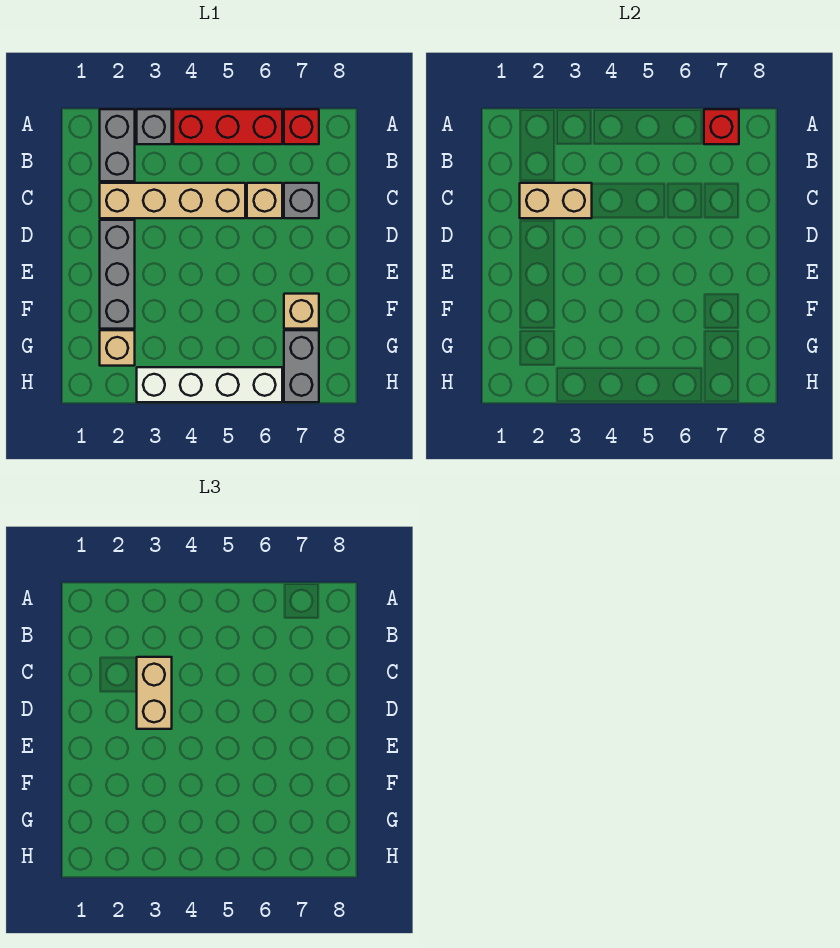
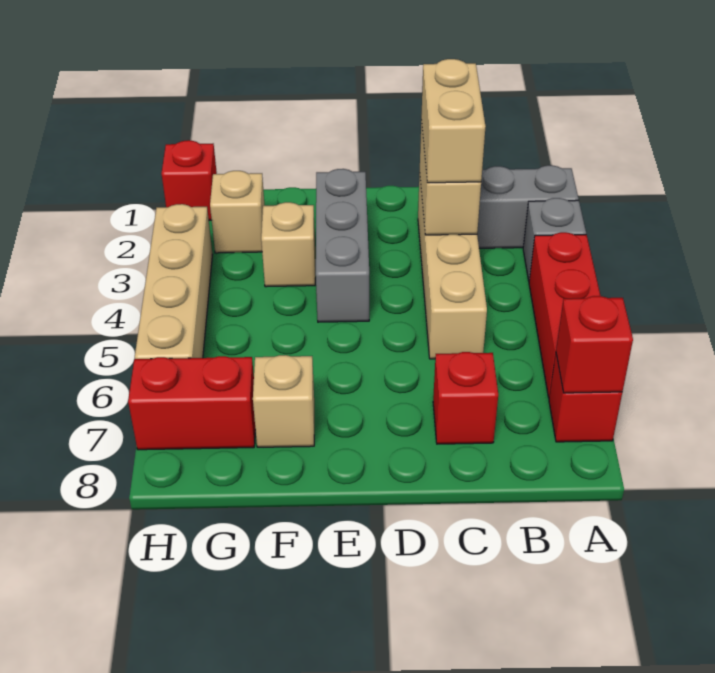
tan brick C3:D3 level 3 -> tan brick C2:C3 level 3
tan brick C6 level 1 -> tan brick F3 level 1
grey brick C7 level 1 -> red brick C7 level 1
grey brick D2:F2 level 1 -> grey brick E2:E4 level 1
grey brick G7:H7 level 1 -> red brick G7:H7 level 1
none -> red brick H1 level 1
white brick H3:H6 level 1 -> tan brick H3:H6 level 1

